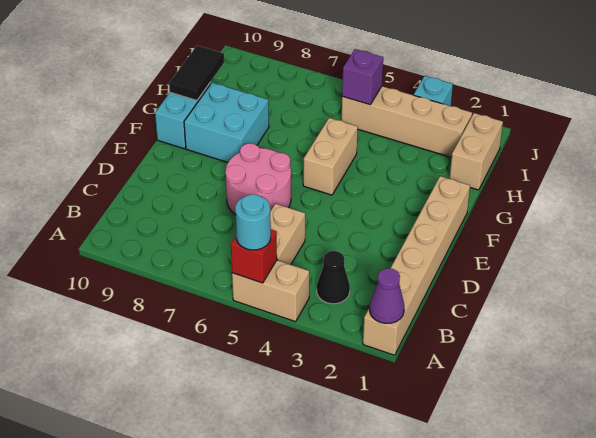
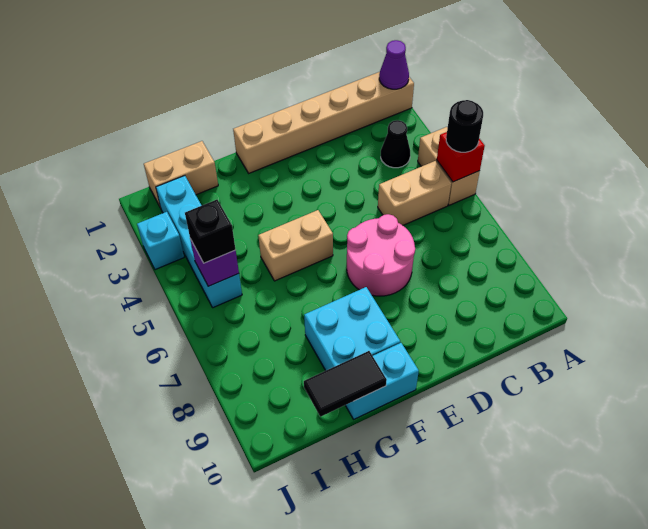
cyan round brick A5 level 3 -> black round brick A5 level 3
tan brick I2:I5 level 1 -> cyan brick I2:I5 level 1
none -> black brick I5 level 3

